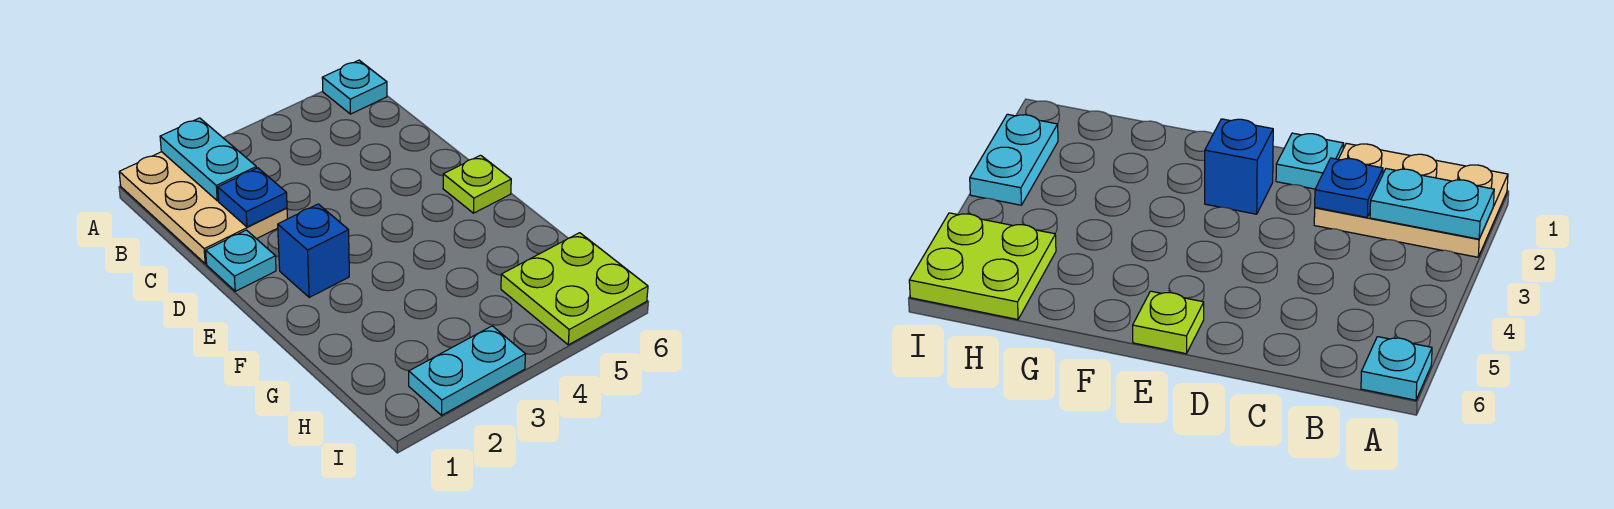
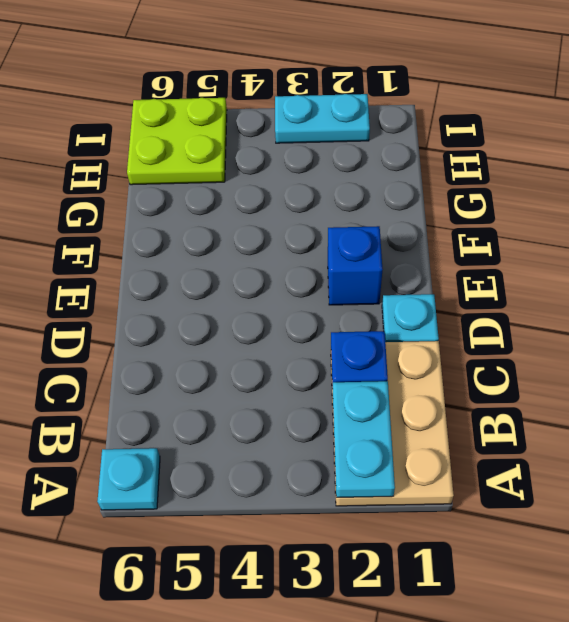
lime plate E6 level 1 -> none

